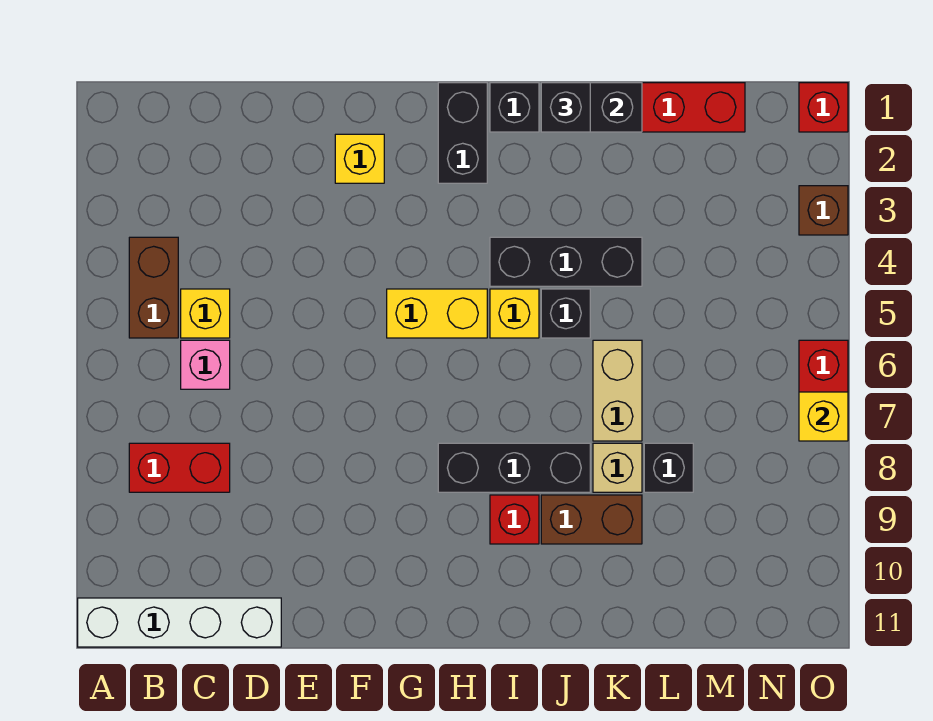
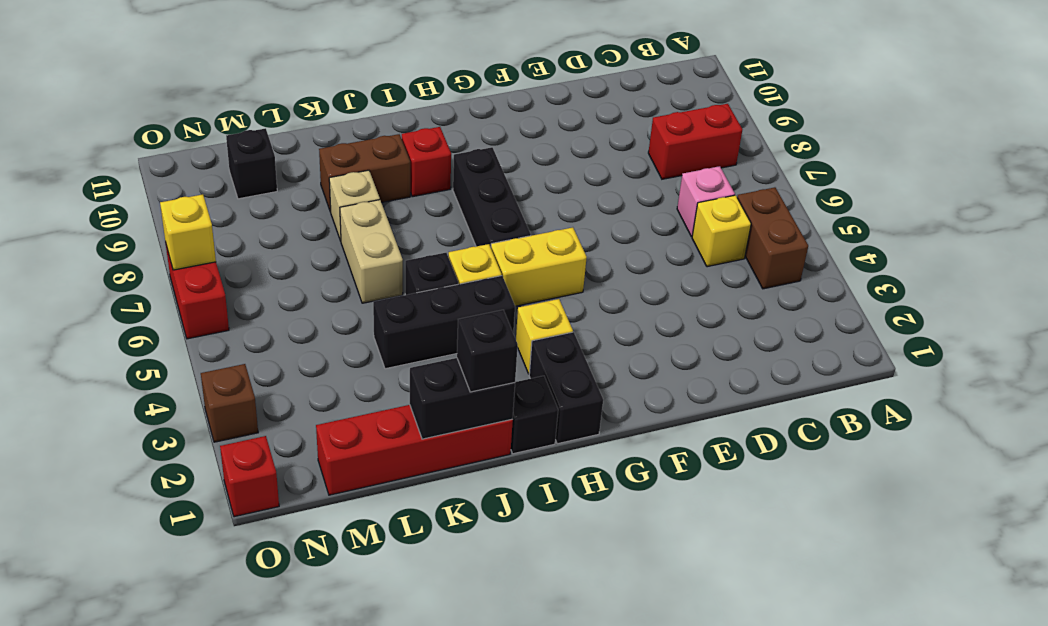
white brick A11:D11 level 1 -> none
yellow brick F2 level 1 -> yellow brick H3 level 1
black brick H8:J8 level 1 -> black brick H6:H8 level 1
black brick L8 level 1 -> black brick M10 level 1

